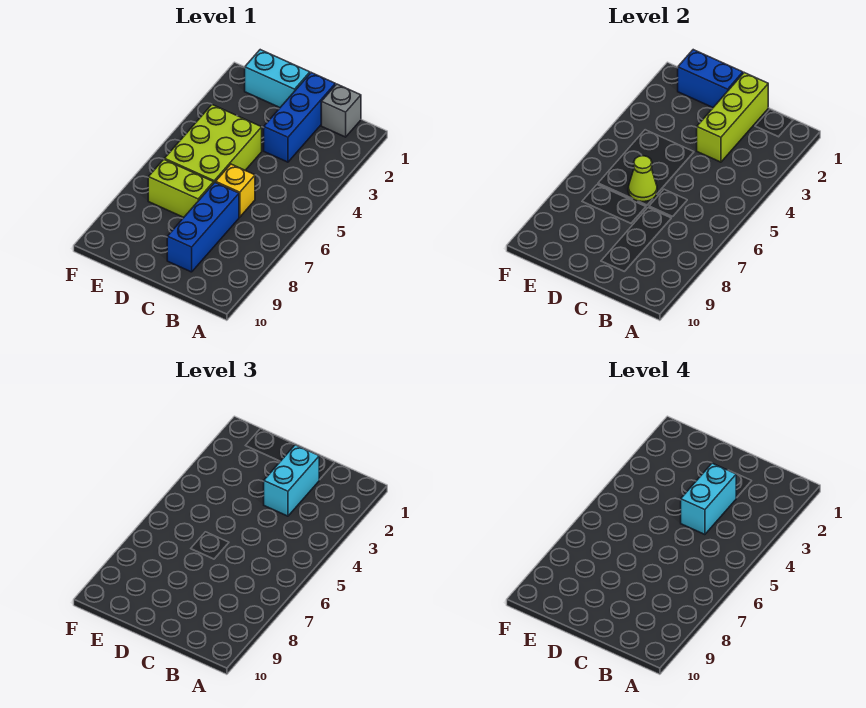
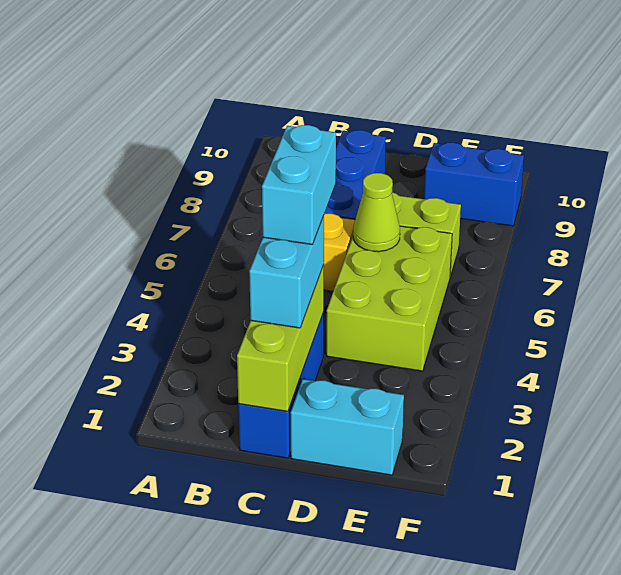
grey brick B1 level 1 -> none
blue brick D1:E1 level 2 -> blue brick E9:F9 level 1

